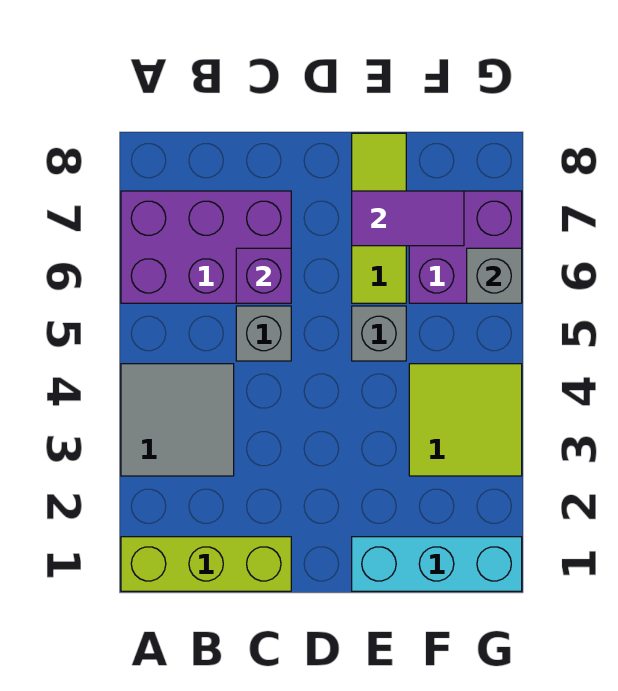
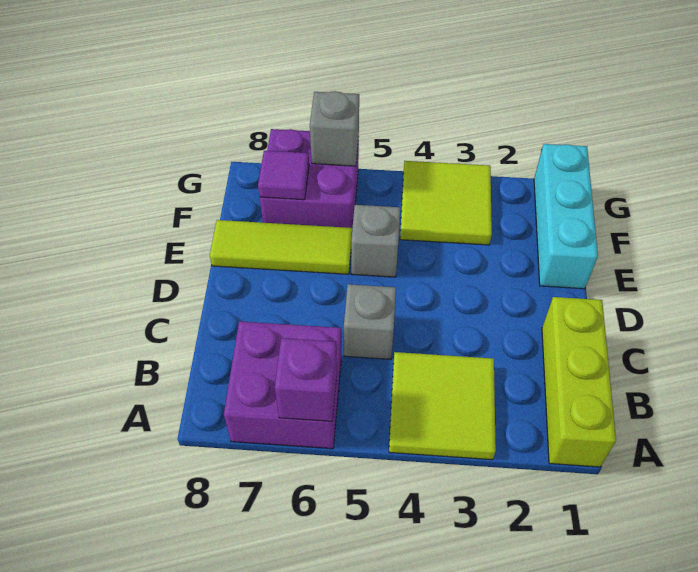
grey tile A3:B4 level 1 -> lime tile A3:B4 level 1
purple brick A6:C7 level 1 -> purple brick A6:B7 level 1
purple brick C6 level 2 -> purple brick A6 level 2
purple tile E7:F7 level 2 -> purple tile F7 level 2

